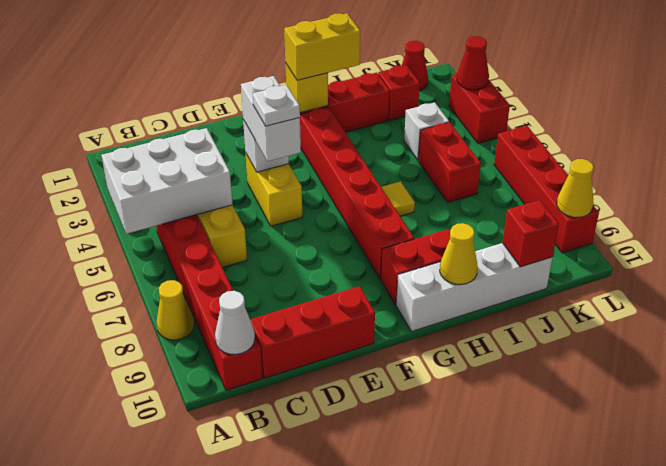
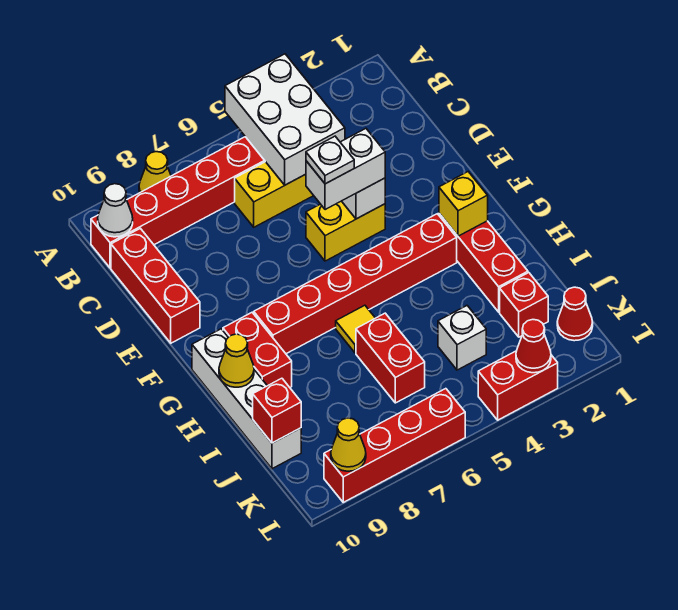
yellow brick G2:H2 level 3 -> none
red brick J5:J6 level 1 -> red brick I6:J6 level 1

